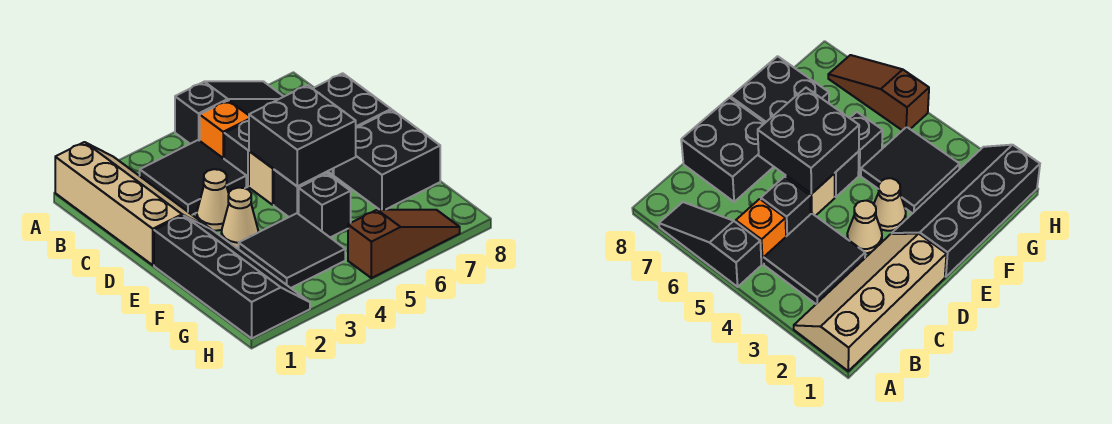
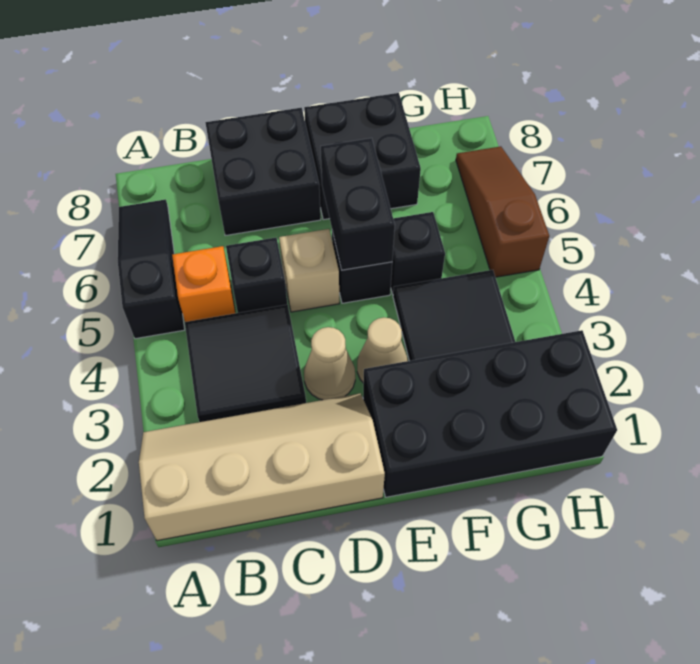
black brick D5:E6 level 2 -> black brick E5:E6 level 2
black slope E1:H2 level 1 top 1 -> black brick E1:H2 level 1

